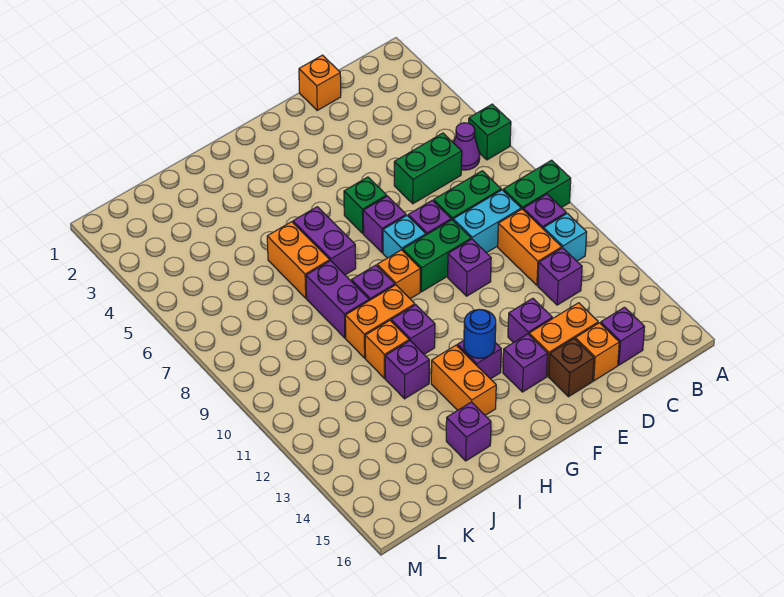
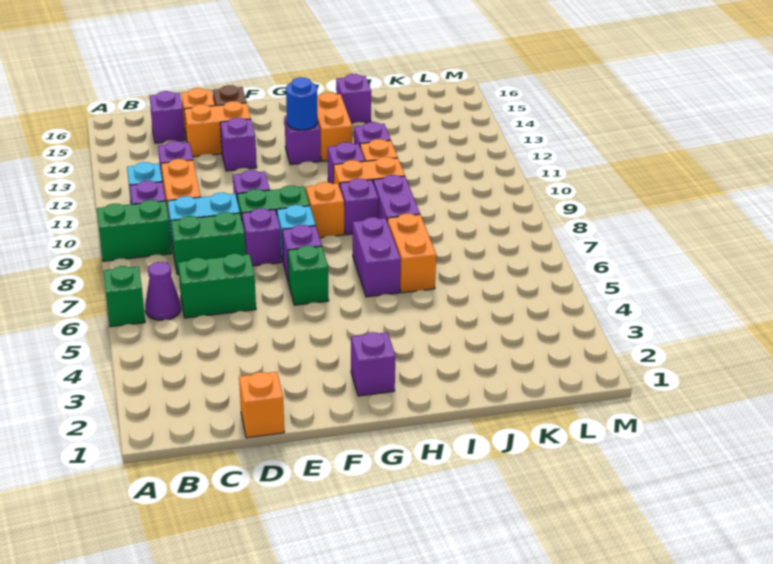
purple brick F14 level 1 -> purple brick G2 level 1

